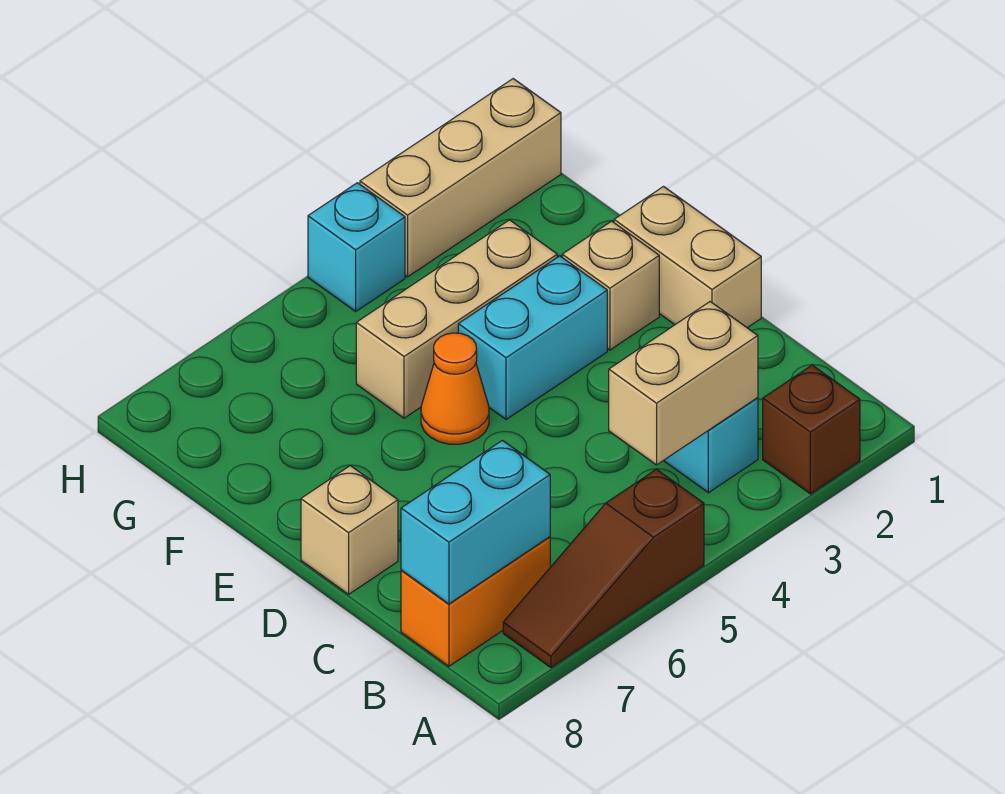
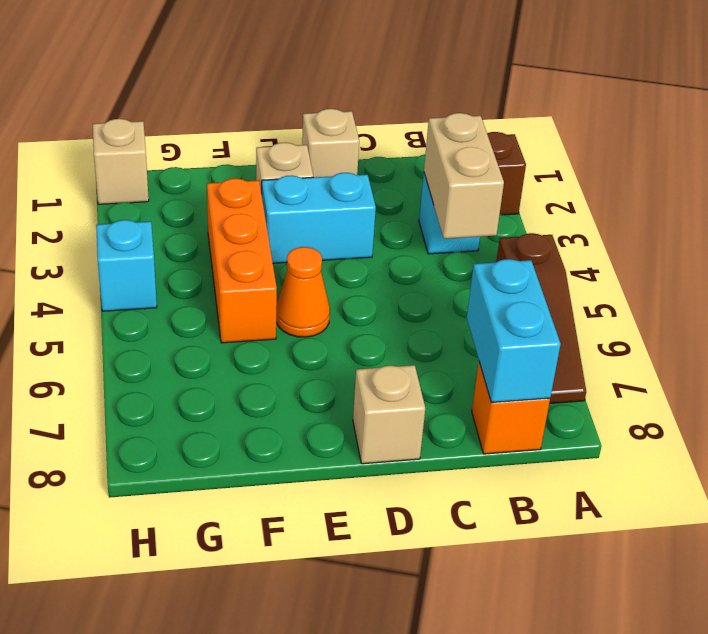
orange brick B7:B8 level 1 -> orange brick B8 level 1
tan brick D1:E1 level 1 -> tan brick D1 level 1
cyan brick E3:E4 level 1 -> cyan brick D3:E3 level 1
tan brick F3:F5 level 1 -> orange brick F3:F5 level 1
tan brick H1:H3 level 1 -> tan brick H1 level 1

